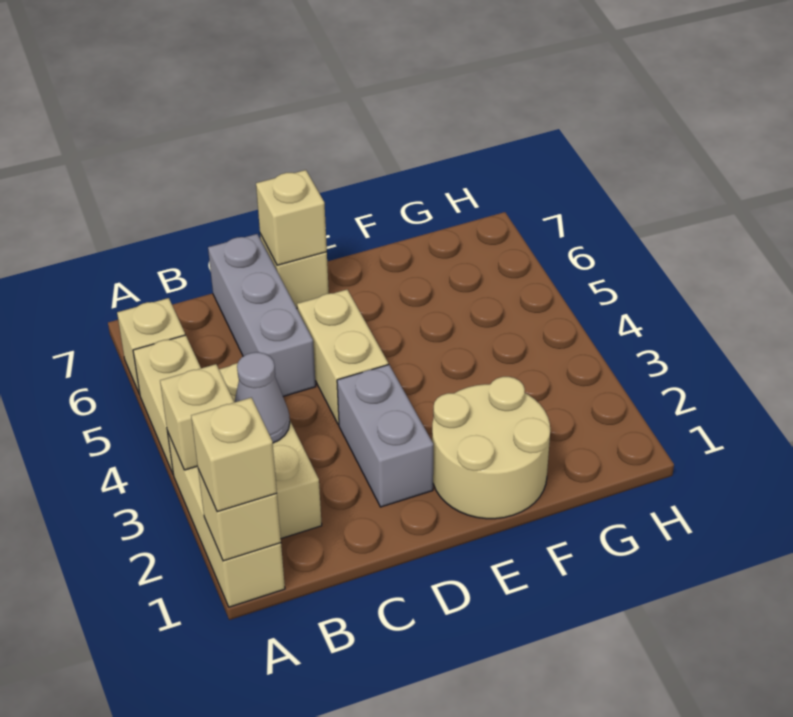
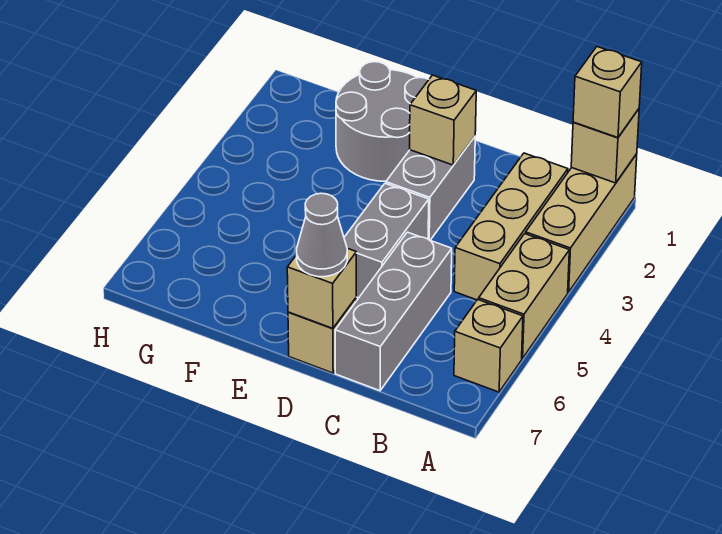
tan brick A3 level 2 -> tan brick D2 level 2
grey cone B3 level 2 -> grey cone D7 level 3
tan brick D4:D5 level 1 -> grey brick D4:D5 level 1
tan round brick E1:F2 level 1 -> grey round brick E1:F2 level 1

